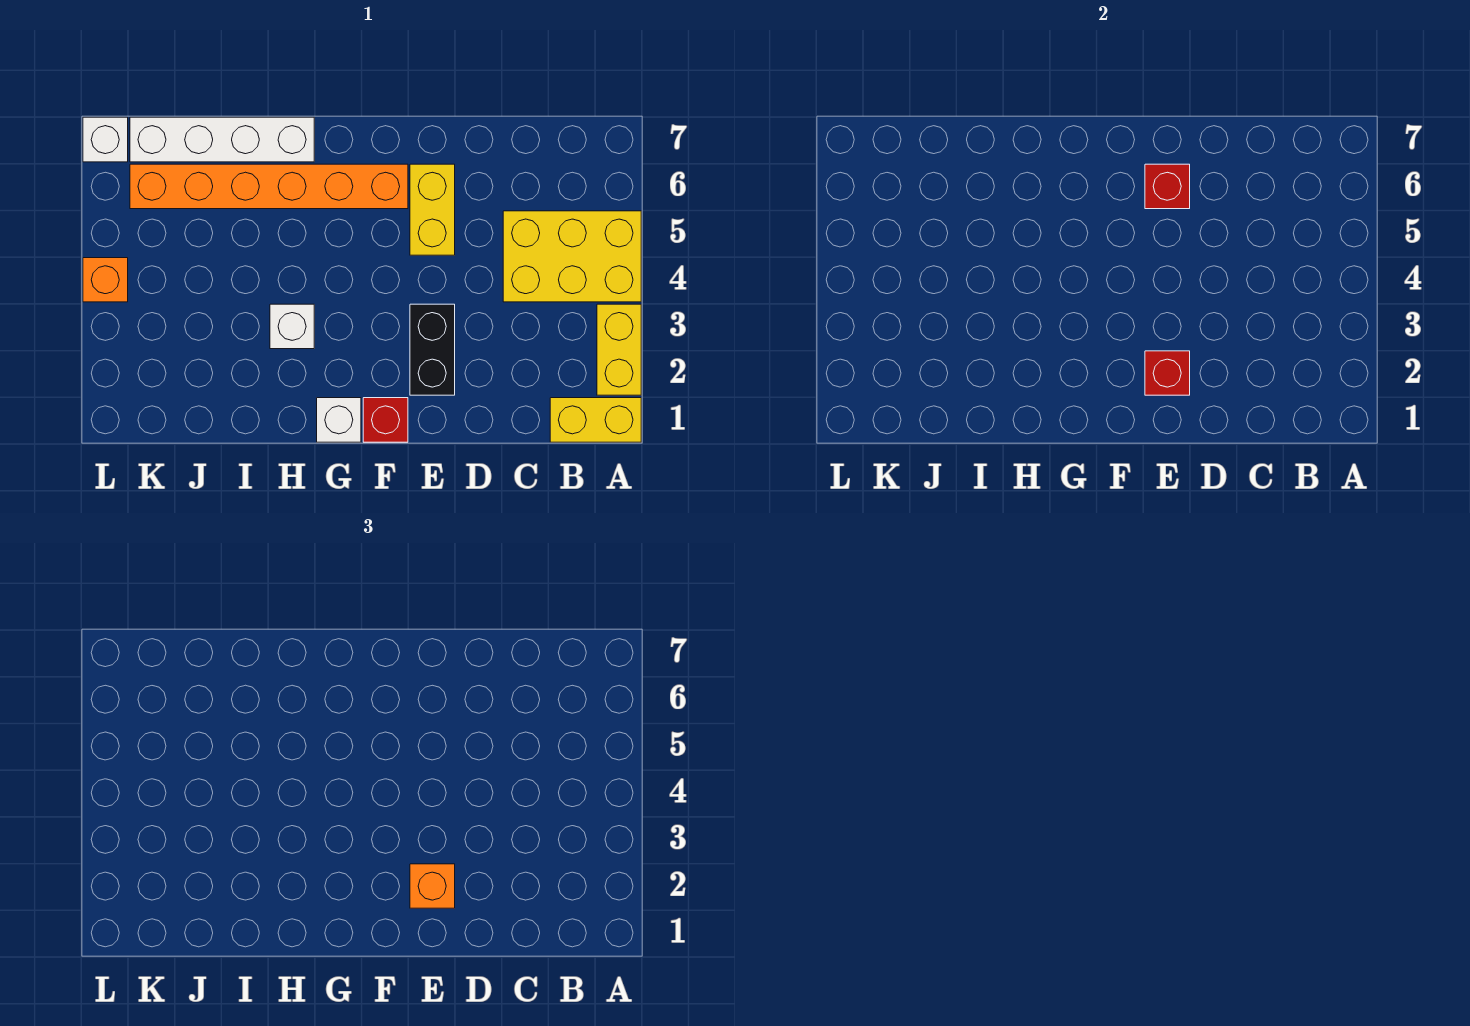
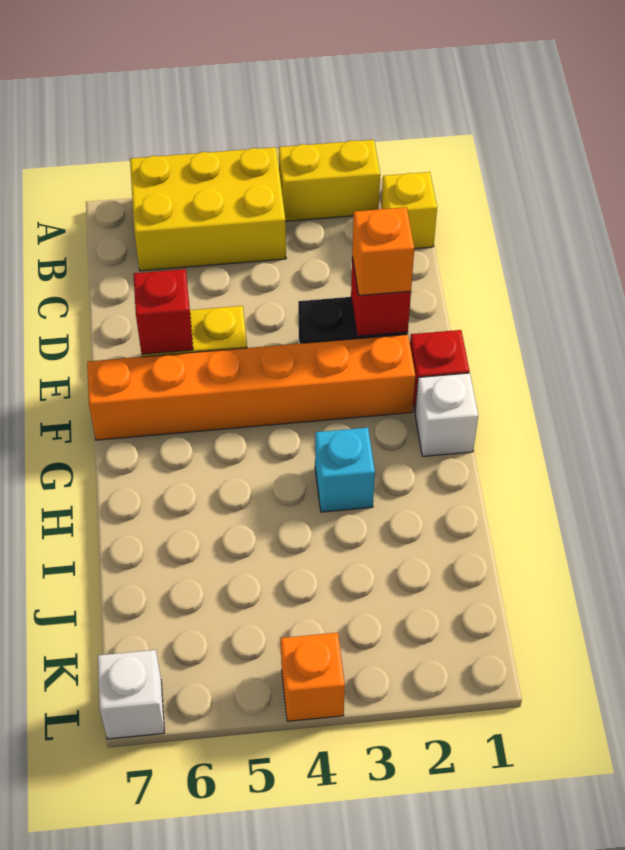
yellow brick A1:B1 level 1 -> yellow brick B1 level 1
yellow brick A4:C5 level 1 -> yellow brick A4:B6 level 1
orange brick F6:K6 level 1 -> orange brick F2:F7 level 1
white brick H3 level 1 -> cyan brick H3 level 1
white brick H7:K7 level 1 -> none

